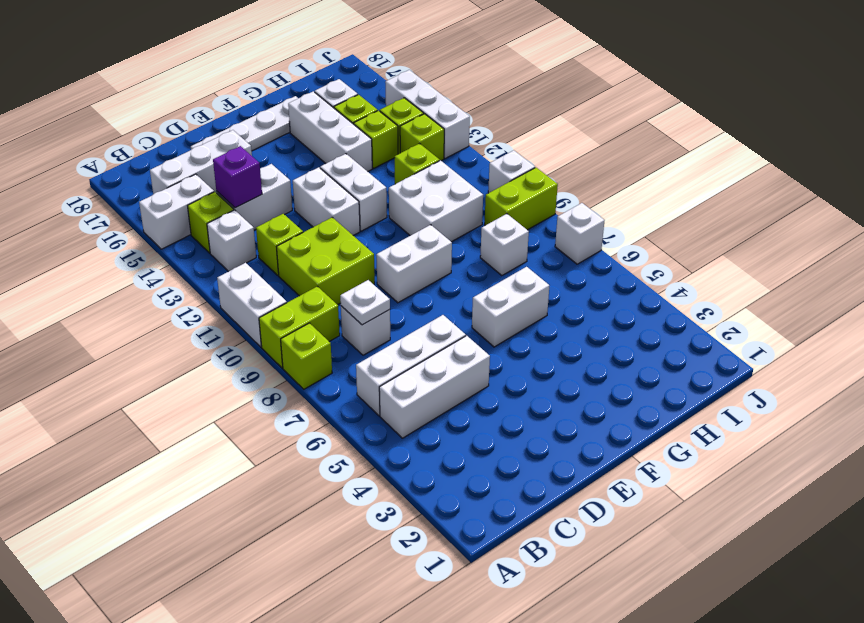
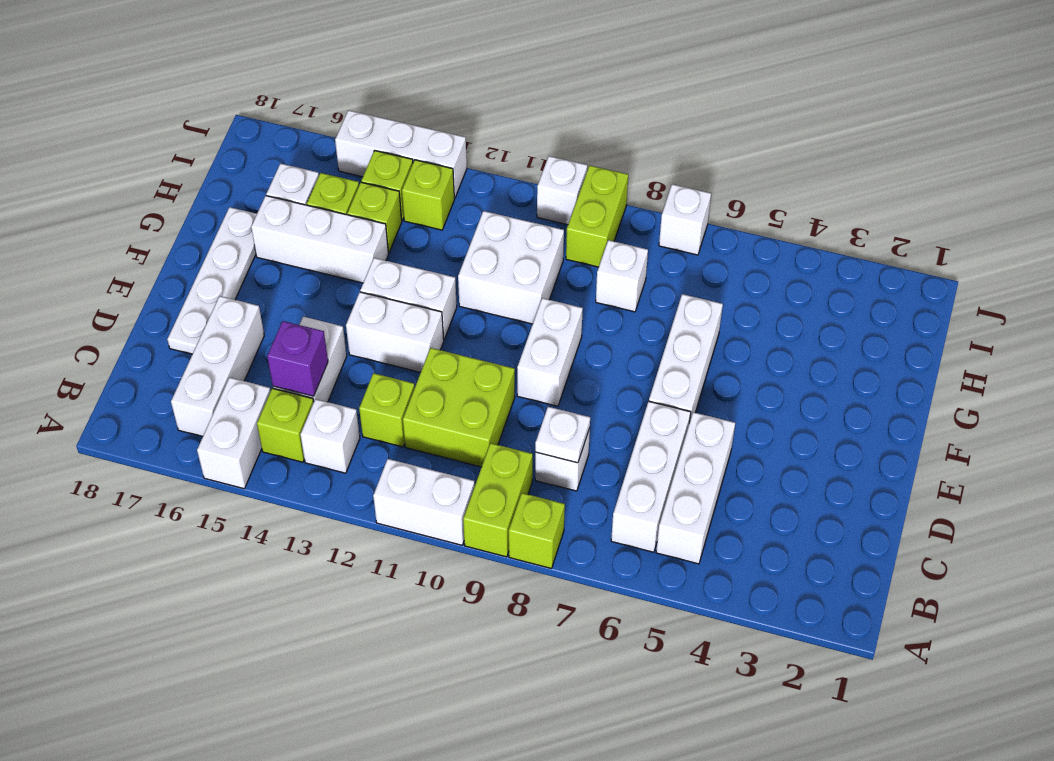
white brick F6:G6 level 1 -> white brick E6:G6 level 1
lime brick H12 level 1 -> none

